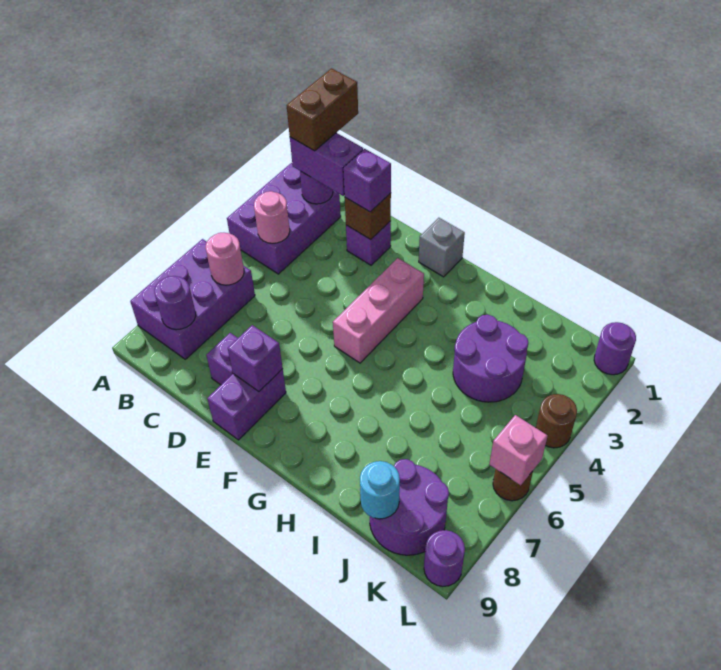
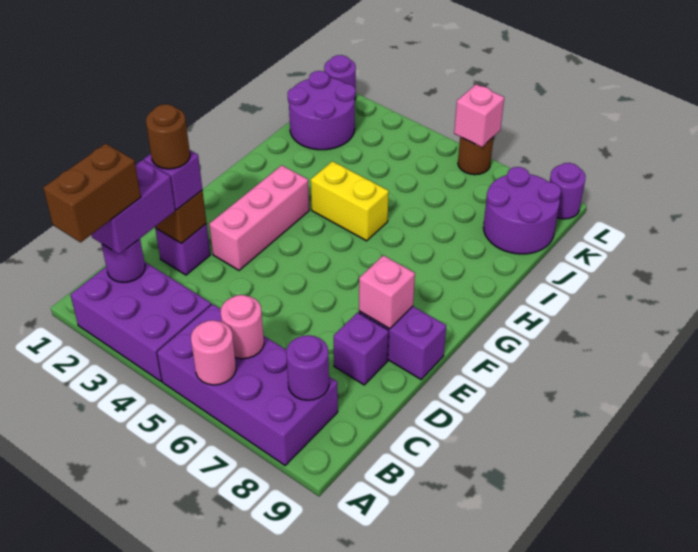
purple brick A6:B8 level 1 -> purple brick A5:B8 level 1
brown brick B1:B2 level 4 -> brown brick A2:B2 level 4
pink round brick B4 level 2 -> pink round brick A6 level 2
purple brick E8 level 2 -> pink brick E8 level 2
grey brick F1 level 1 -> none
pink brick F3:F5 level 1 -> pink brick E3:G3 level 1
none -> yellow brick H4:H5 level 1
purple round brick I3:J4 level 1 -> purple round brick J1:K2 level 1
cyan round brick J9 level 2 -> none
brown round brick L4 level 1 -> brown round brick D2 level 4

